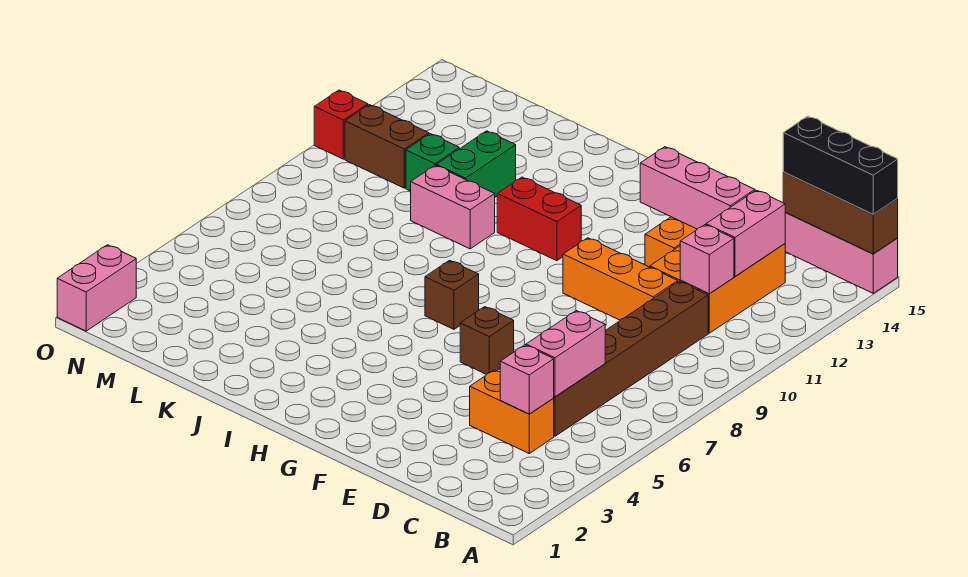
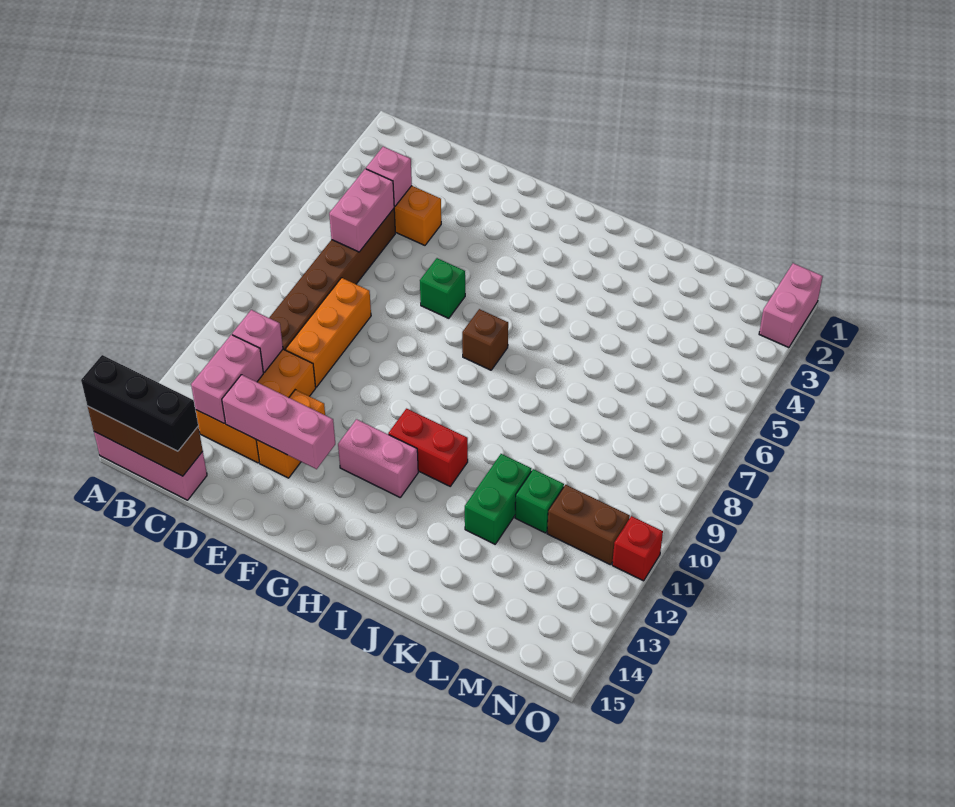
orange brick D10:F10 level 1 -> orange brick D8:D10 level 1
brown brick F6 level 1 -> green brick F6 level 1
pink brick J10:K10 level 1 -> pink brick G12:H12 level 1

